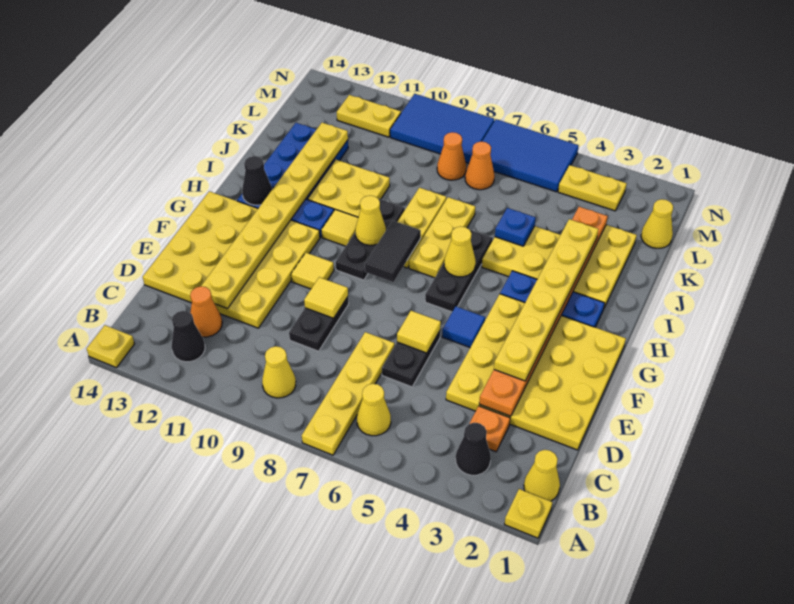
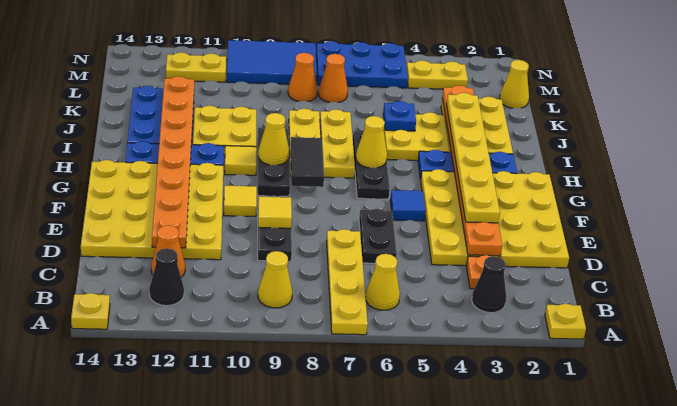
yellow cone B1 level 1 -> none
yellow plate D12:K12 level 2 -> orange plate D12:K12 level 2
yellow tile E6 level 2 -> none
black cone H13 level 2 -> none
blue tile M5:N7 level 1 -> blue plate M5:N7 level 1

